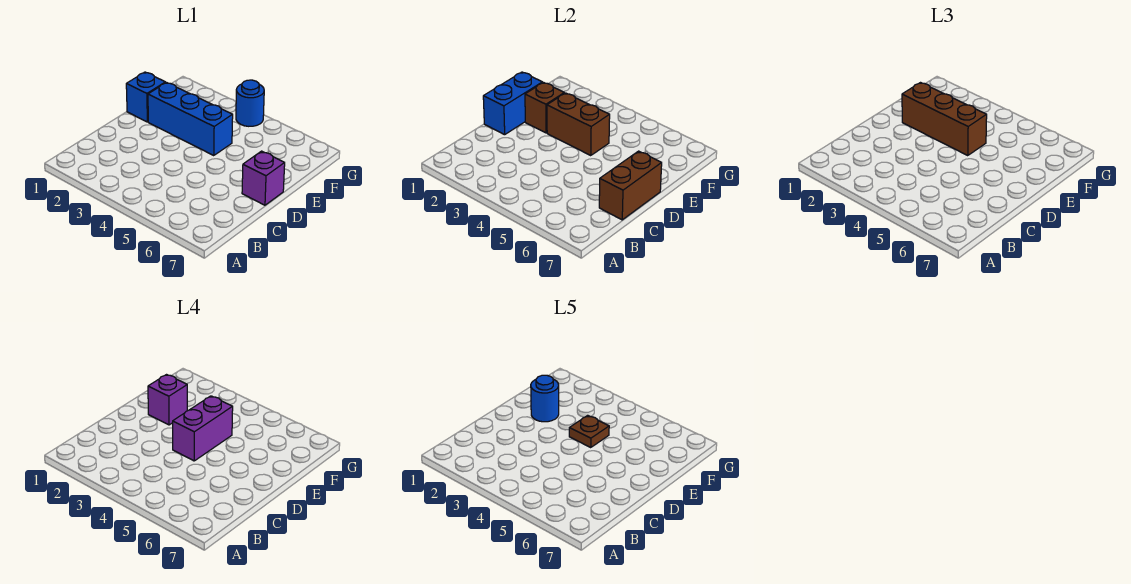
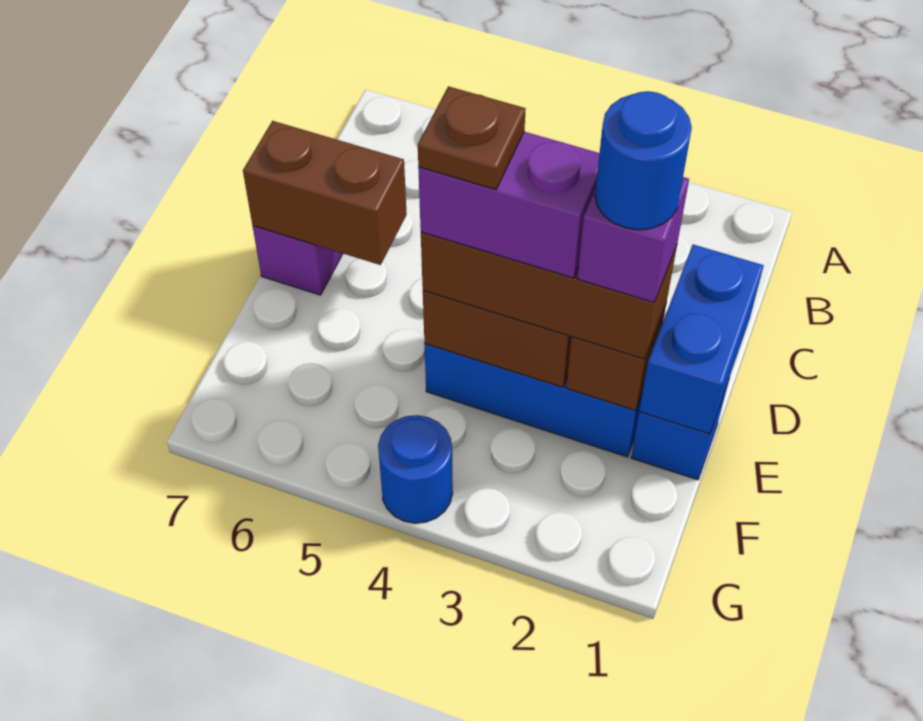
brown brick C7:D7 level 2 -> brown brick D6:D7 level 2
purple brick D4:E4 level 4 -> purple brick E3:E4 level 4

